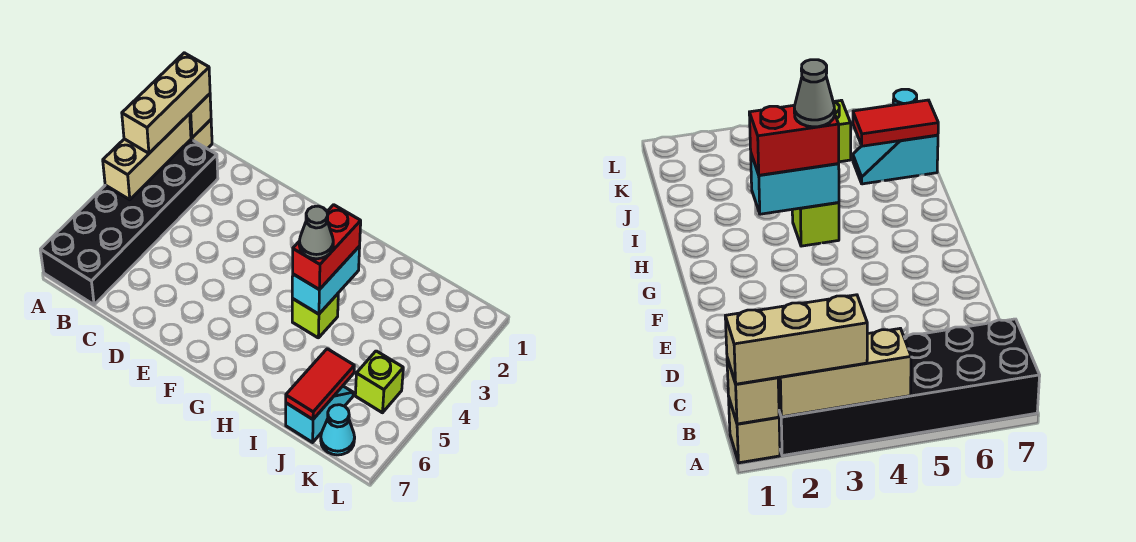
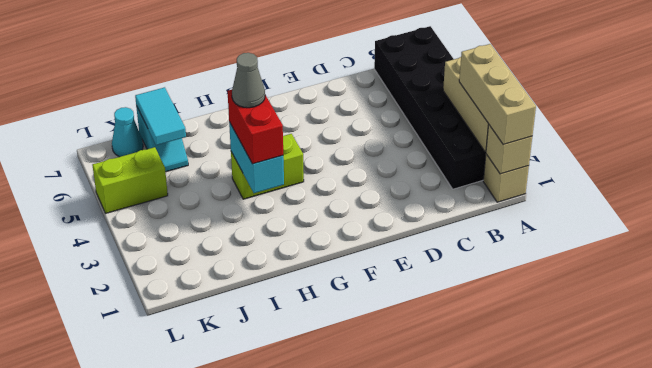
lime brick H4 level 1 -> lime brick G4:H4 level 1
red tile J6:J7 level 2 -> cyan tile J6:J7 level 2
lime brick K5 level 1 -> lime brick K5:L5 level 1

